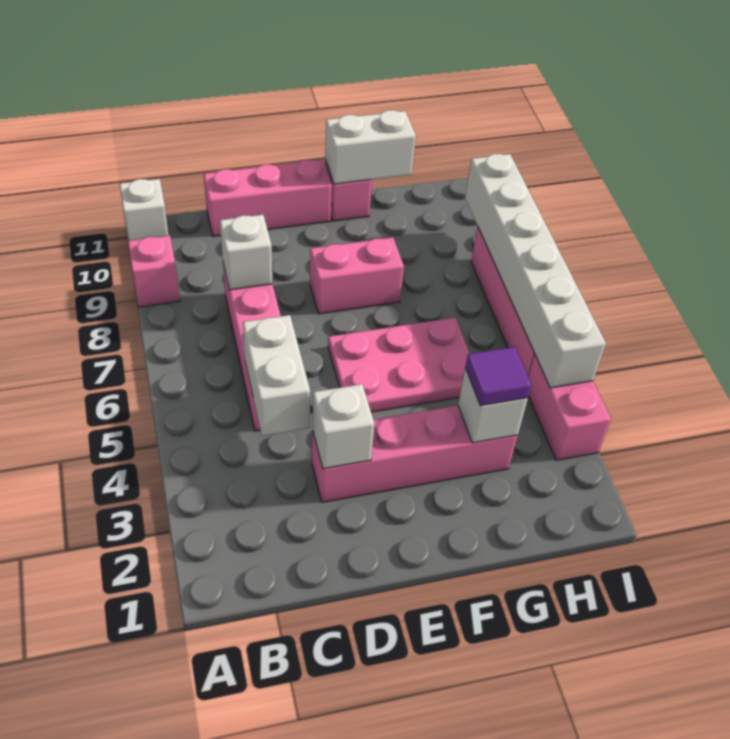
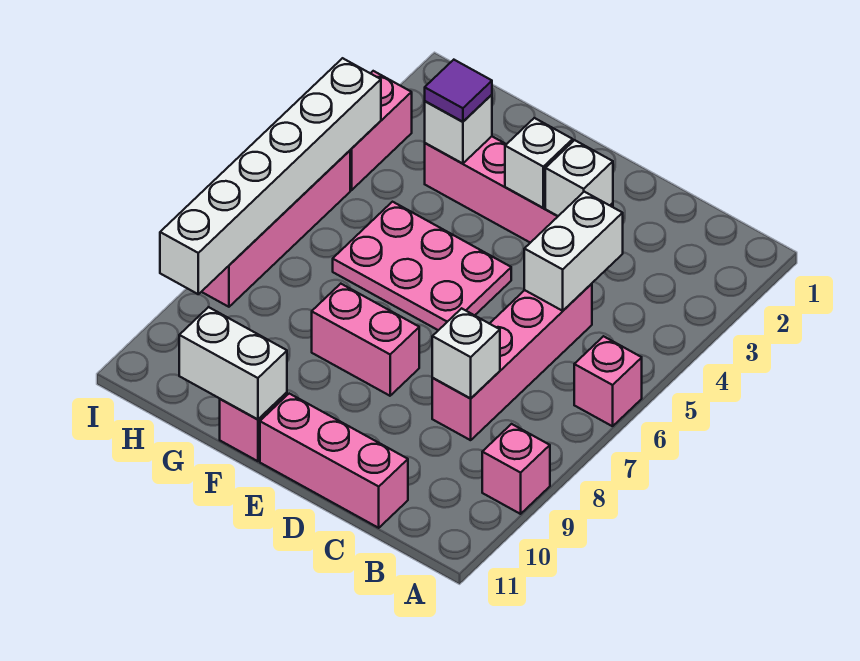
none -> pink brick A6 level 1
white brick A11 level 1 -> white brick E3 level 2

